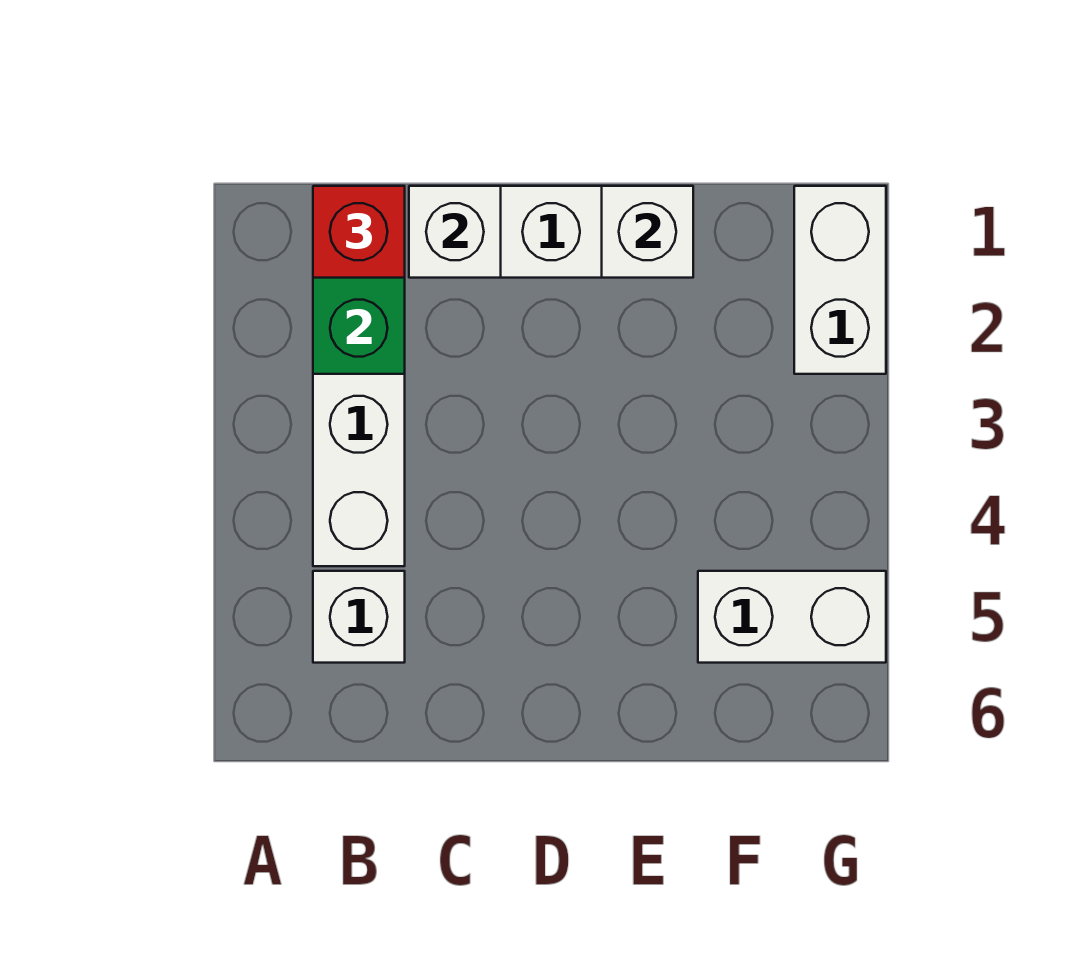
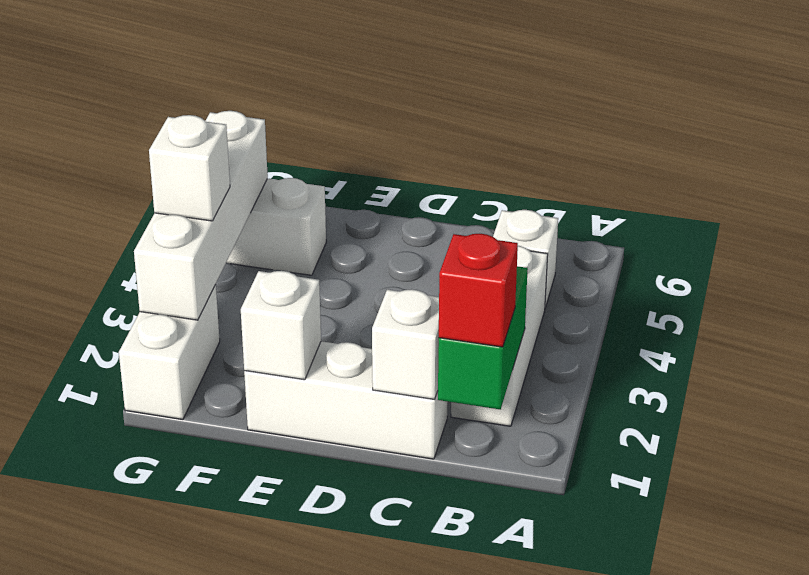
none -> white brick G2:G5 level 2
none -> white brick G3 level 3

